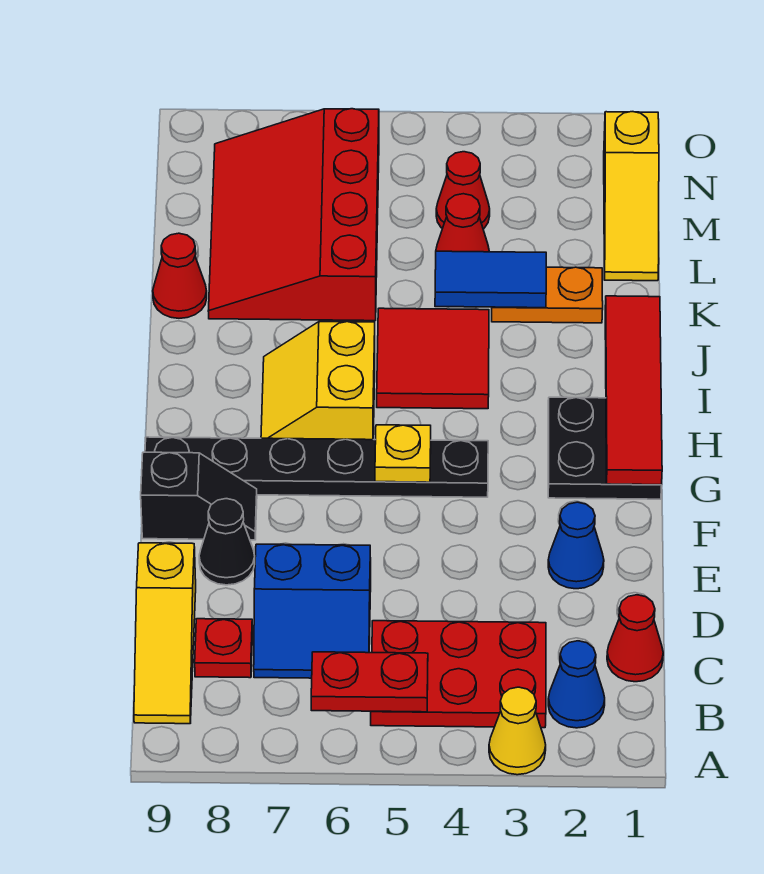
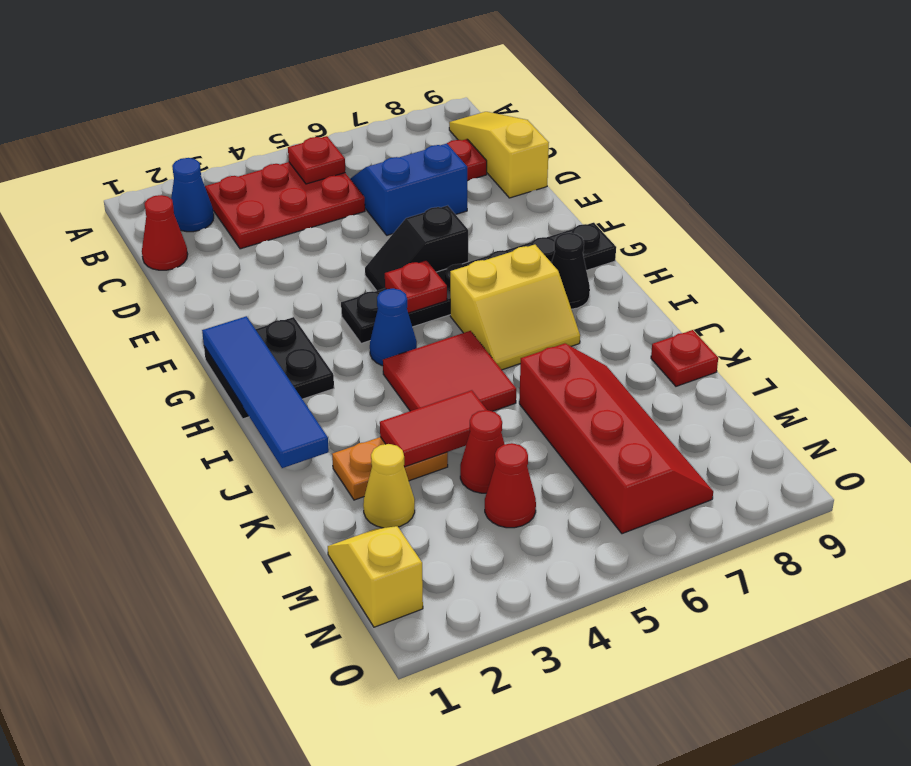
yellow cone A3 level 1 -> yellow cone L2 level 1
red plate B5:B6 level 2 -> red plate B5 level 2
blue cone E2 level 1 -> blue cone H4 level 1
black cone E8 level 1 -> black cone H8 level 1
black slope F8:F9 level 1 top 9 -> black slope F5:F6 level 1 top 6
red tile G1:J1 level 2 -> blue tile G1:J1 level 2
yellow plate G5 level 2 -> red plate G5 level 2
yellow slope H6:I7 level 1 top 6 -> yellow slope H6:I7 level 1 top H
blue tile K3:K4 level 2 -> red tile K3:K4 level 2
red slope K6:N8 level 1 top 6 -> red slope K6:N7 level 1 top 6
red cone K9 level 1 -> red plate K9 level 1
yellow slope L1:N1 level 1 top N -> yellow slope M1:N1 level 1 top N

